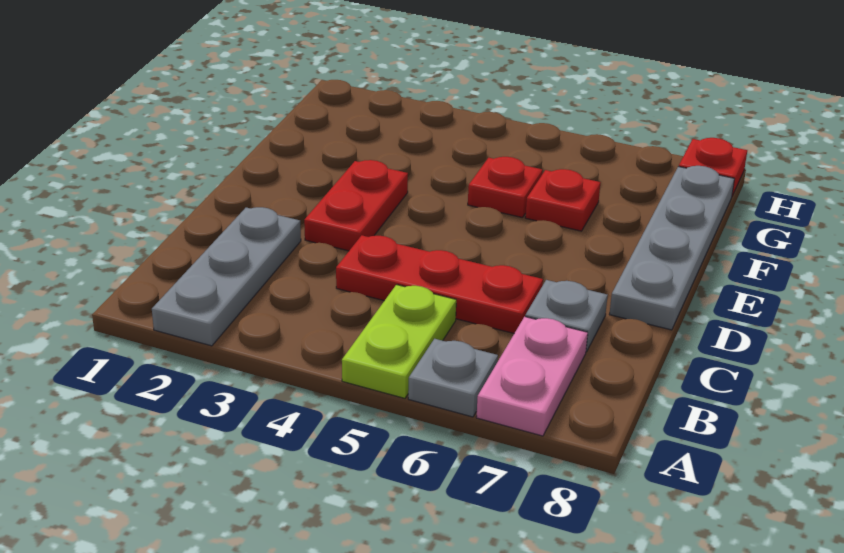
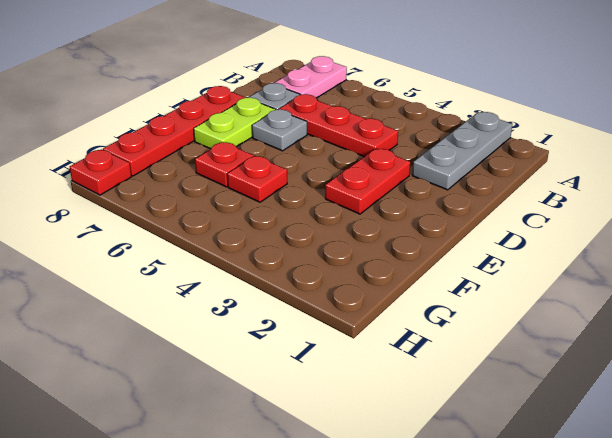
lime plate A5:B5 level 1 -> lime plate D7:E7 level 1
grey plate A6 level 1 -> grey plate D6 level 1
grey plate D8:G8 level 1 -> red plate D8:G8 level 1

